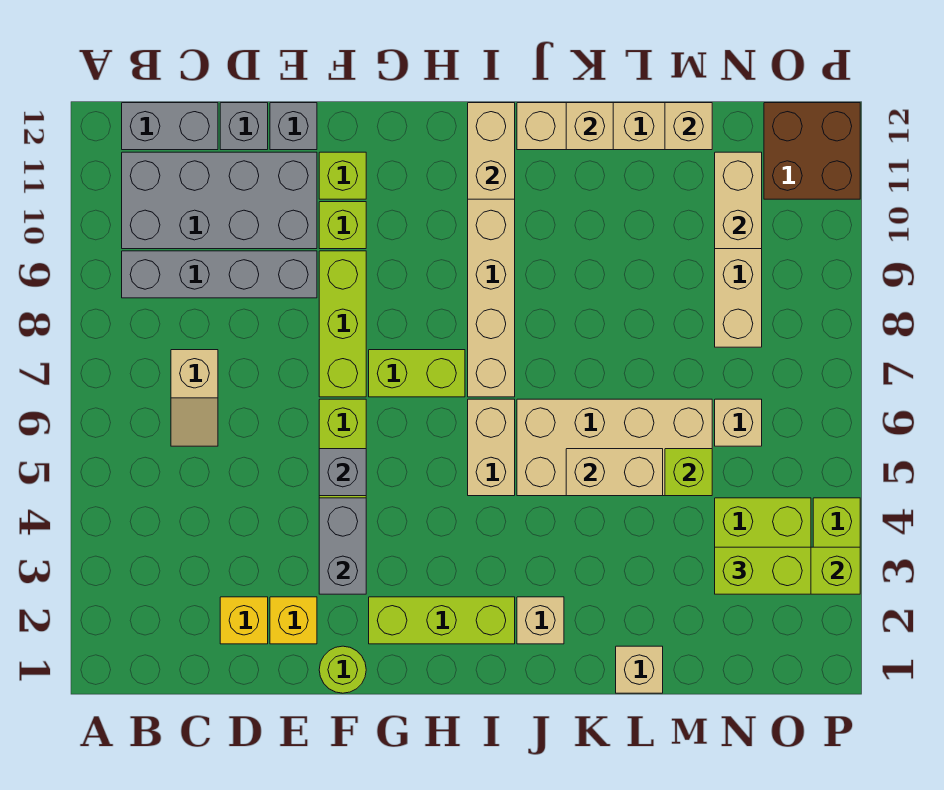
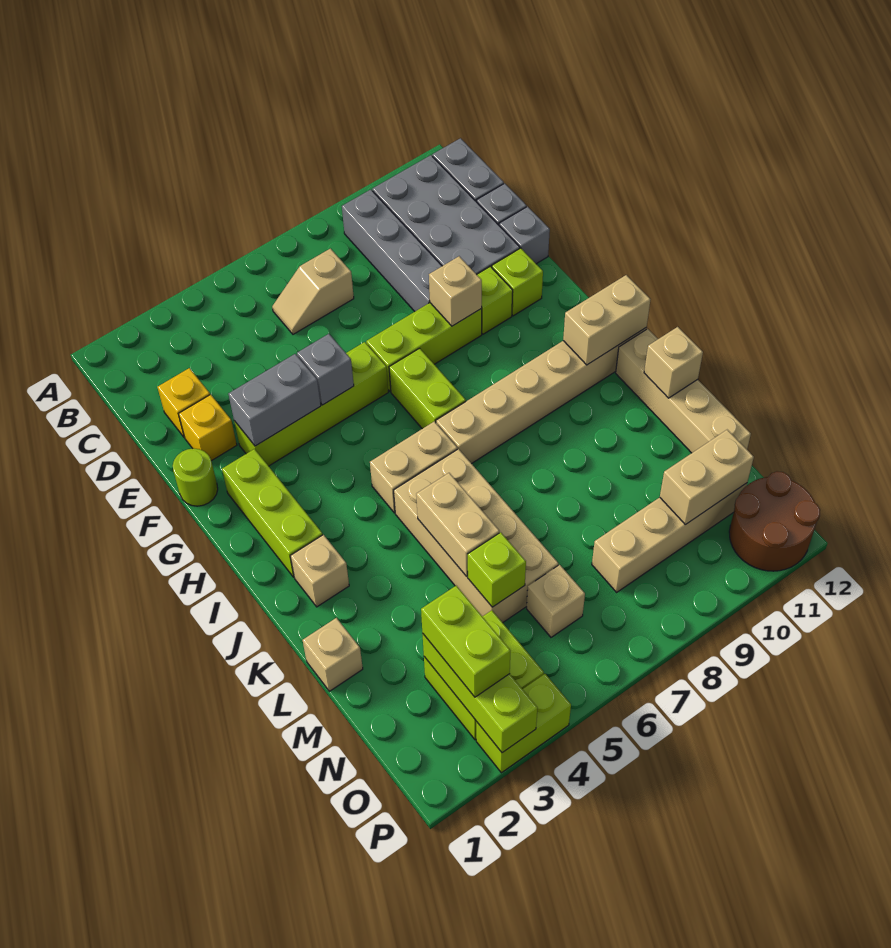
tan brick M12 level 2 -> tan brick F9 level 2
brown brick O11:P12 level 1 -> brown round brick O11:P12 level 1

